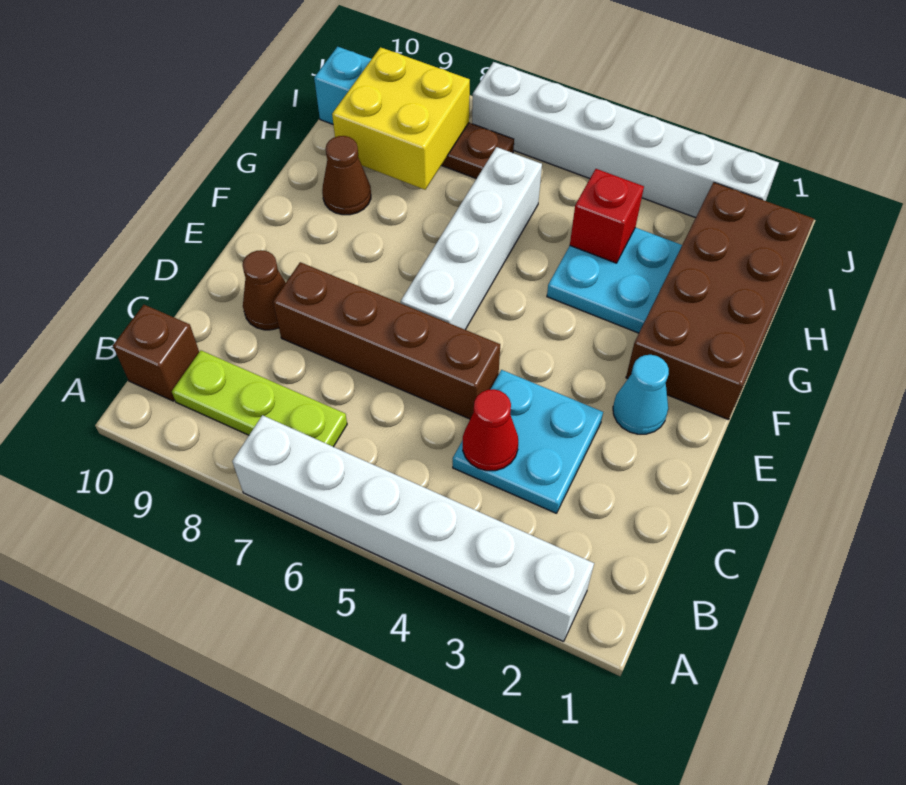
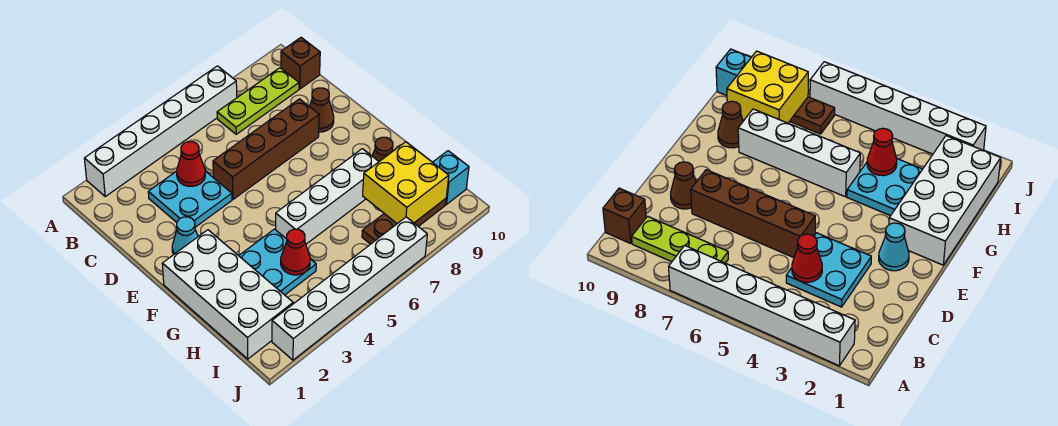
white brick E6:H6 level 1 -> white brick G5:G8 level 1
brown brick F1:I2 level 1 -> white brick F1:I2 level 1
red brick H4 level 2 -> red cone H4 level 2

